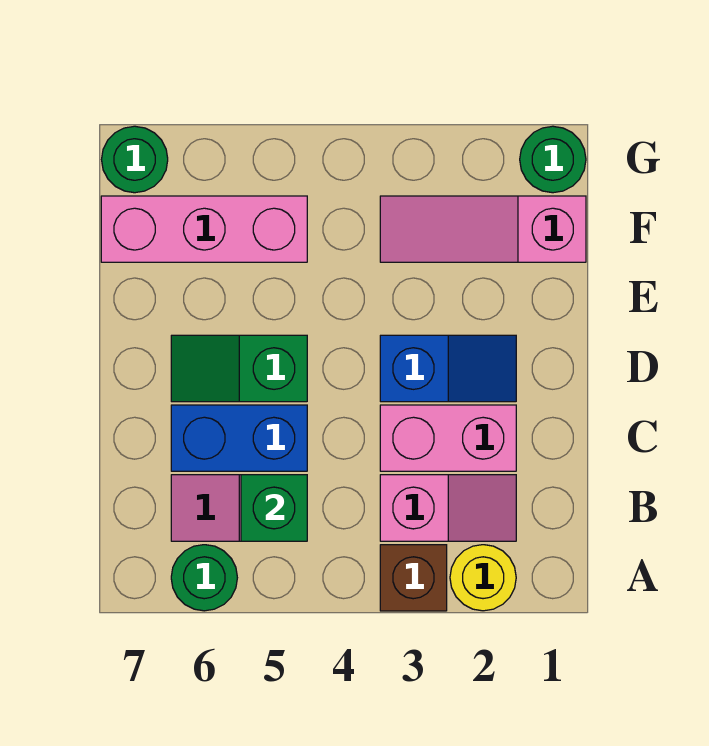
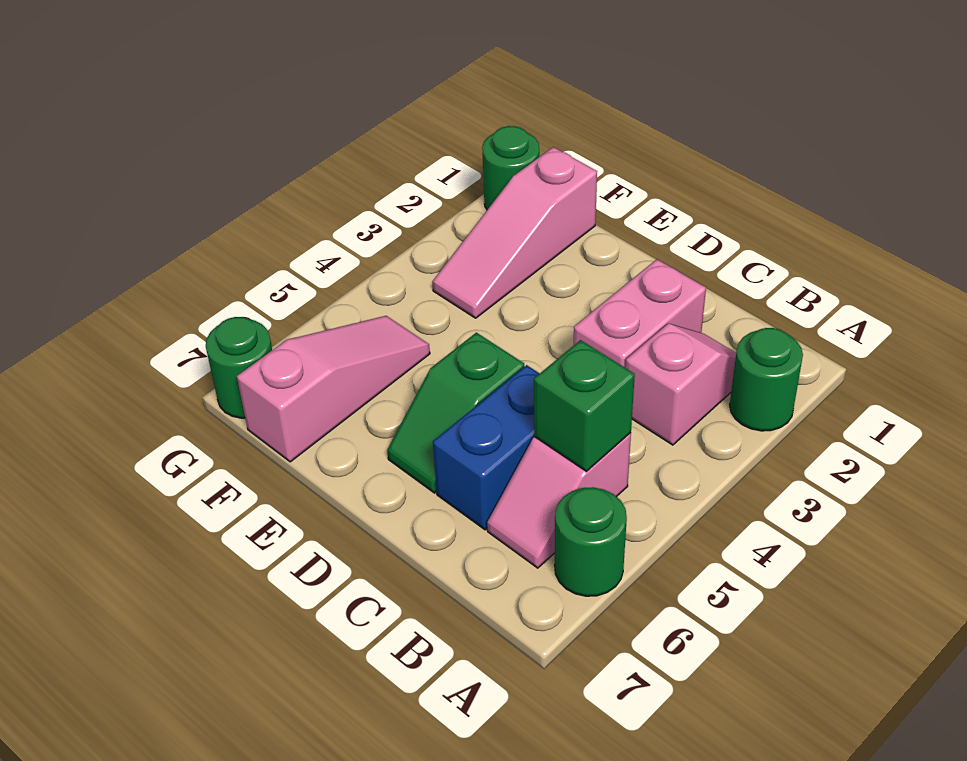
yellow round brick A2 level 1 -> green round brick A2 level 1
brown brick A3 level 1 -> none
blue slope D2:D3 level 1 top 3 -> none
pink brick F5:F7 level 1 -> pink slope F5:F7 level 1 top 7

